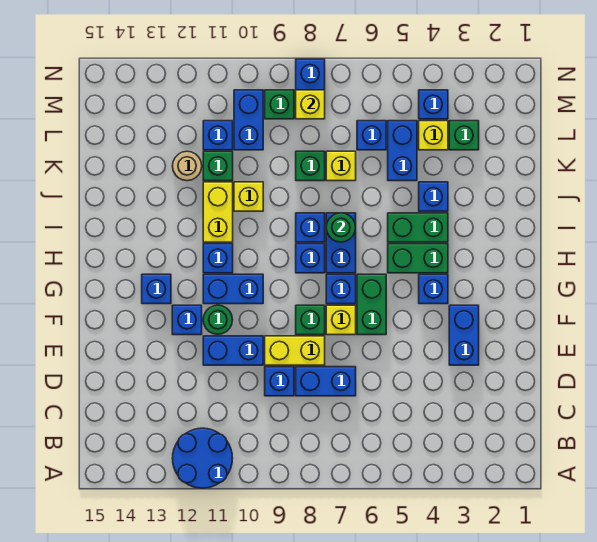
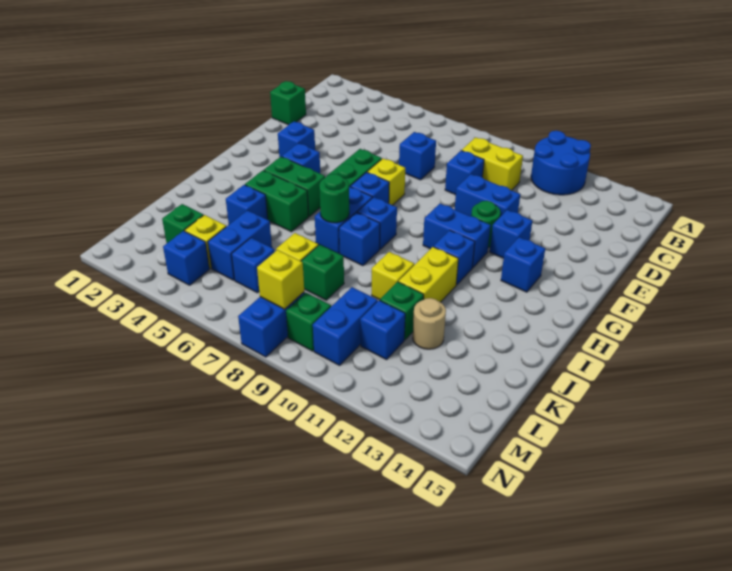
blue brick D7:D8 level 1 -> blue brick D7 level 1
blue brick E3:F3 level 1 -> blue brick F3 level 1
yellow brick E8:E9 level 1 -> yellow brick C9:C10 level 1
green brick F8 level 1 -> green brick D1 level 1

